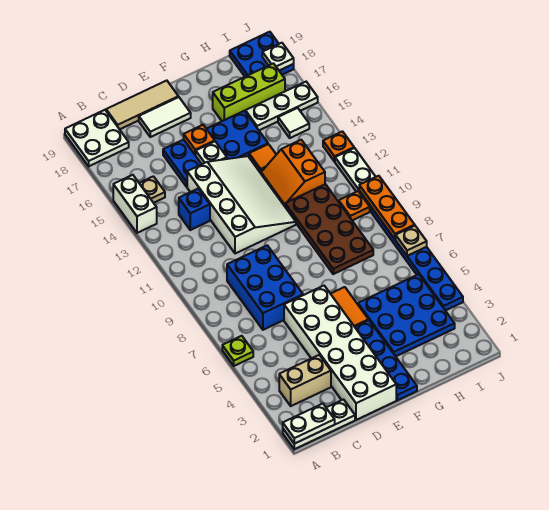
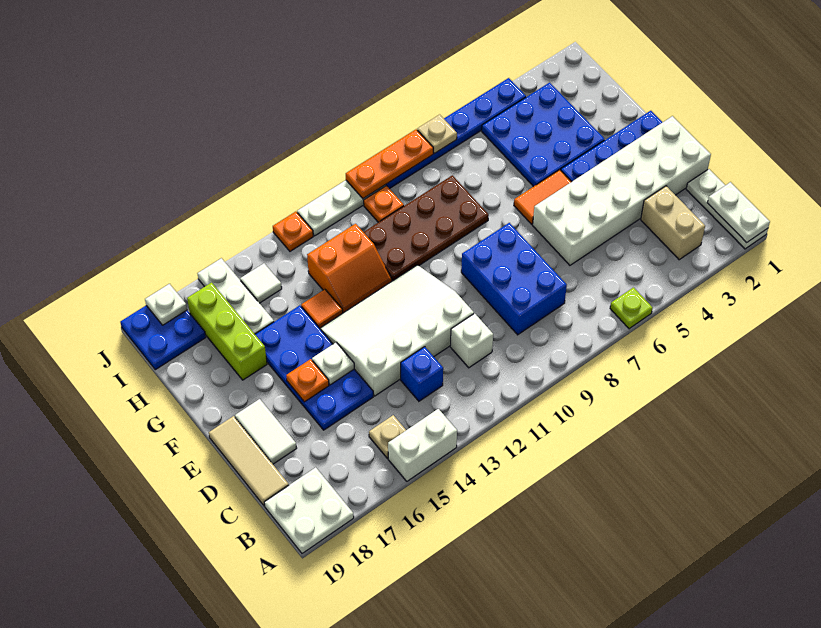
blue brick C7:D9 level 1 -> blue brick C8:E9 level 1
none -> white brick C11 level 1

